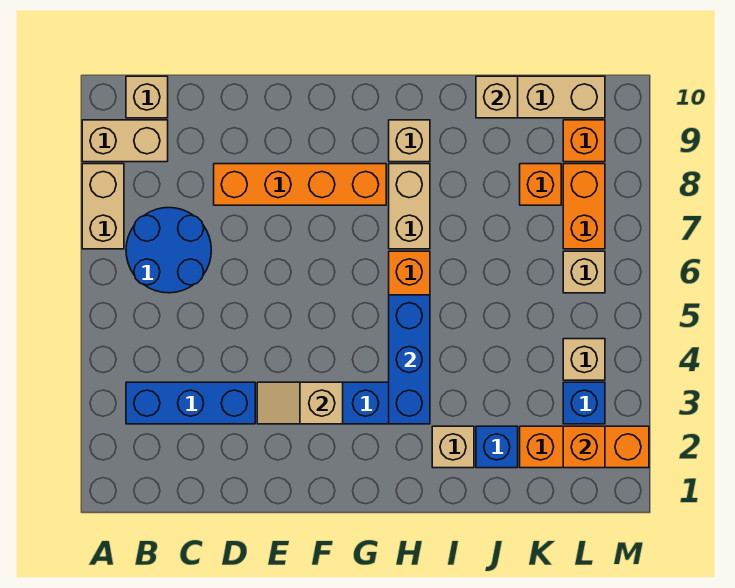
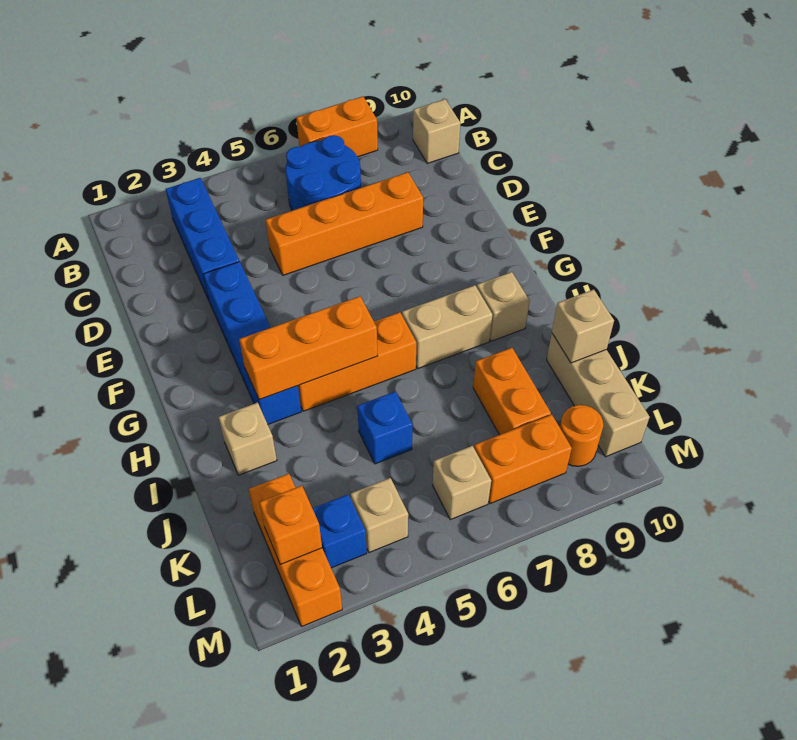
tan brick A7:A8 level 1 -> orange brick A7:A8 level 1
tan brick A9:B9 level 1 -> none
orange brick D8:G8 level 1 -> orange brick D5:D8 level 1
tan slope E3:F3 level 2 top F -> none
blue brick H3:H5 level 2 -> orange brick H3:H5 level 2
blue brick J2 level 1 -> blue brick J5 level 1
orange brick K8 level 1 -> orange brick J8:K8 level 1
orange brick L9 level 1 -> orange round brick L9 level 1

